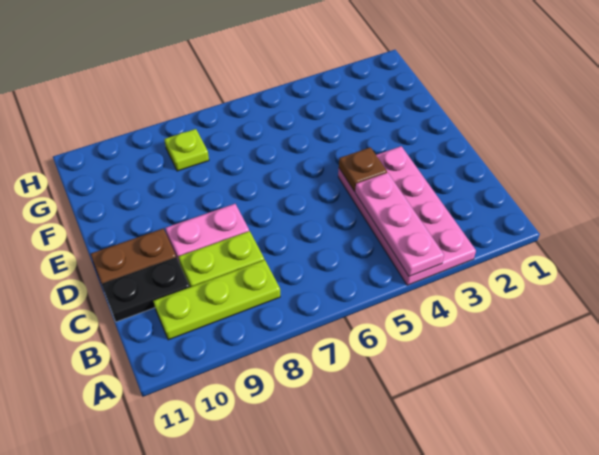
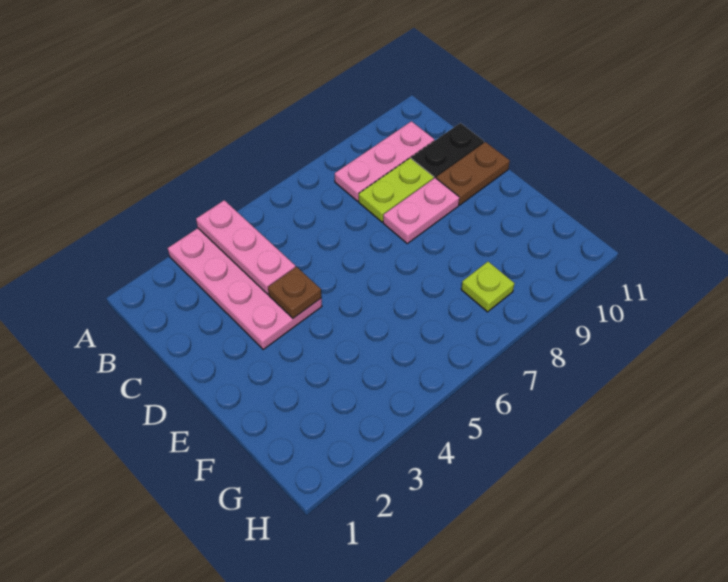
lime plate B8:B10 level 1 -> pink plate B8:B10 level 1

